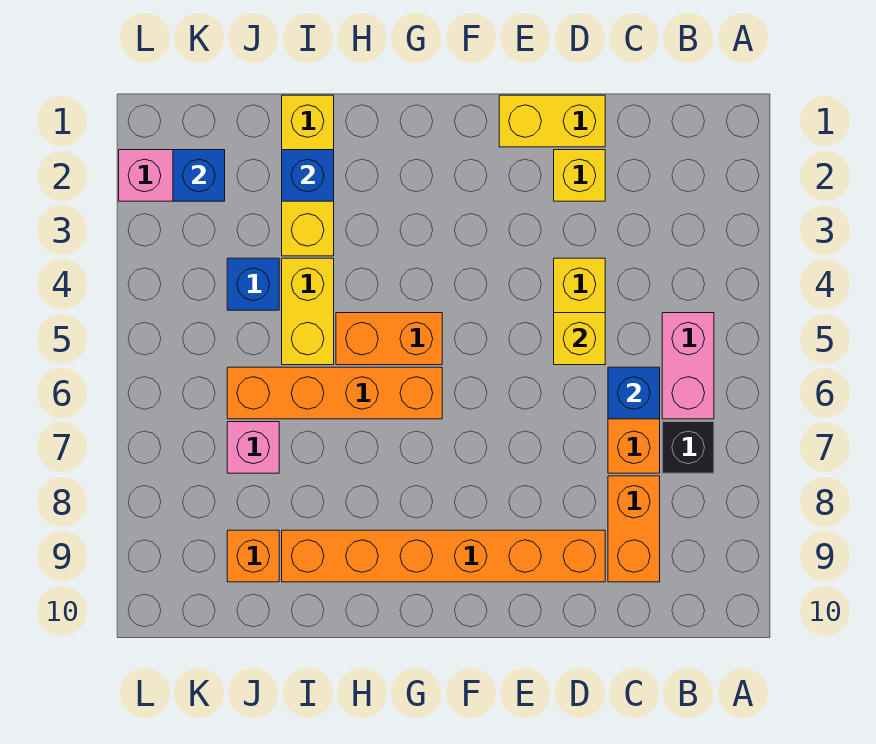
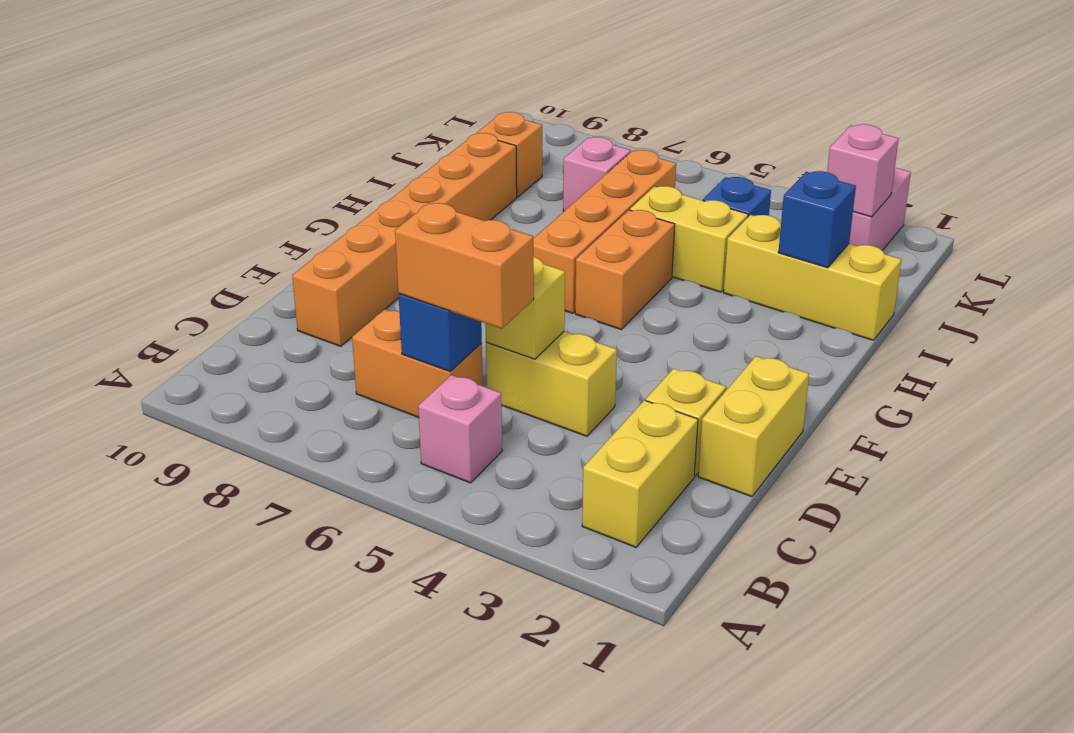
none -> yellow brick B2:C2 level 1
pink brick B5:B6 level 1 -> pink brick B5 level 1
black brick B7 level 1 -> none
orange brick C8:C9 level 1 -> orange brick C5:C6 level 3
blue brick K2 level 2 -> pink brick K2 level 2

